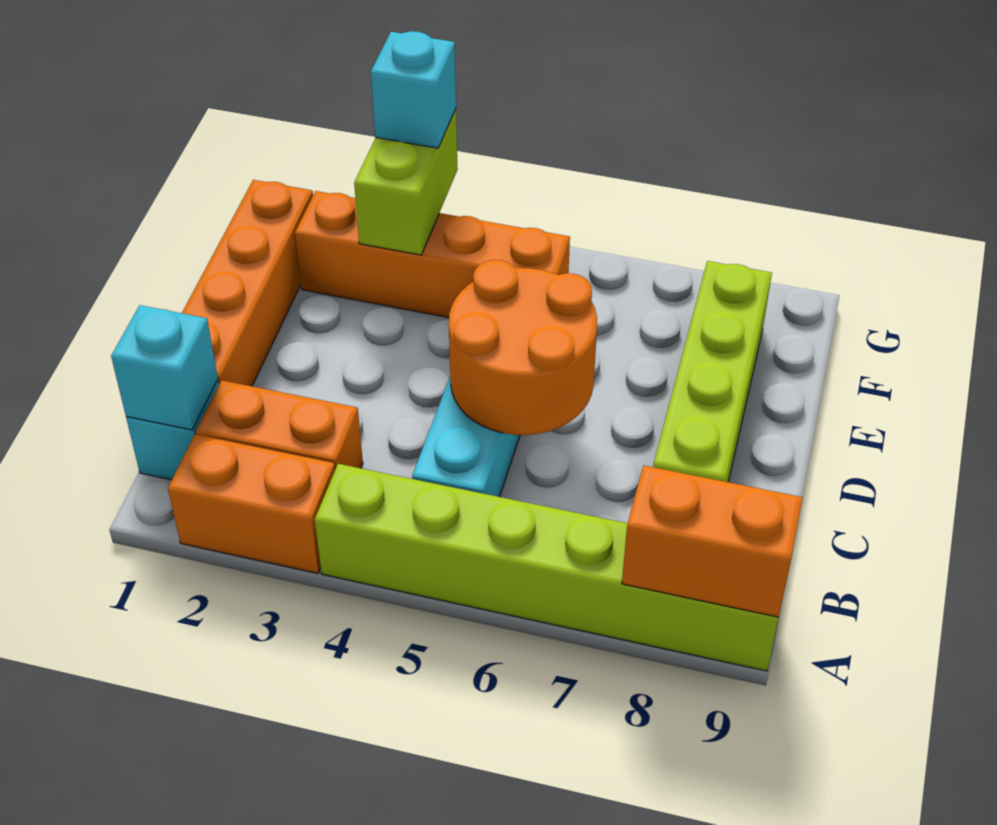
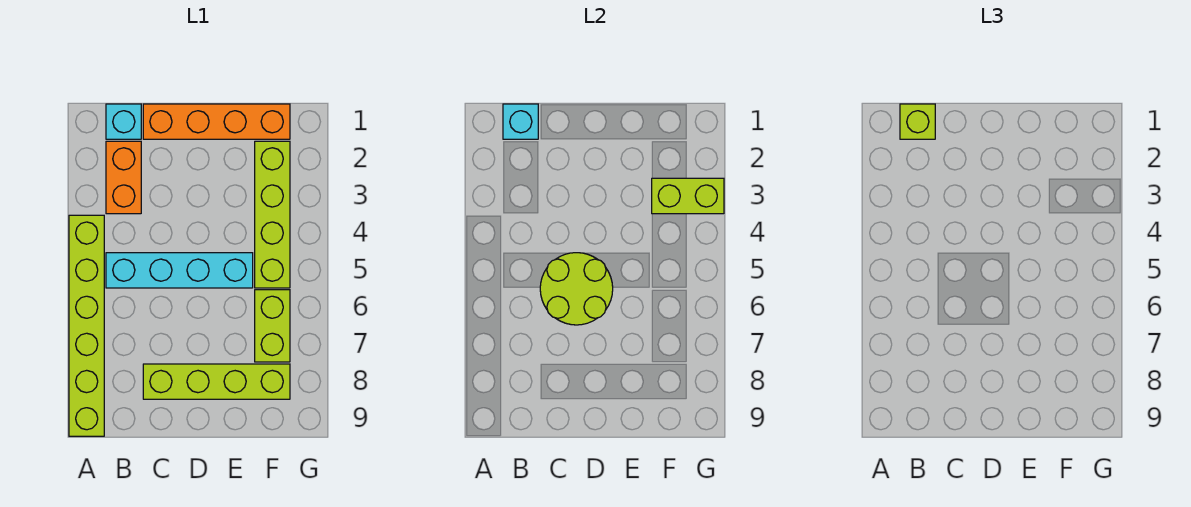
orange brick A2:A3 level 1 -> none
orange brick A8:A9 level 2 -> none
none -> lime brick B1 level 3
orange round brick C5:D6 level 2 -> lime round brick C5:D6 level 2
orange brick F2:F5 level 1 -> lime brick F2:F5 level 1
none -> lime brick F6:F7 level 1
cyan brick G3 level 3 -> none

